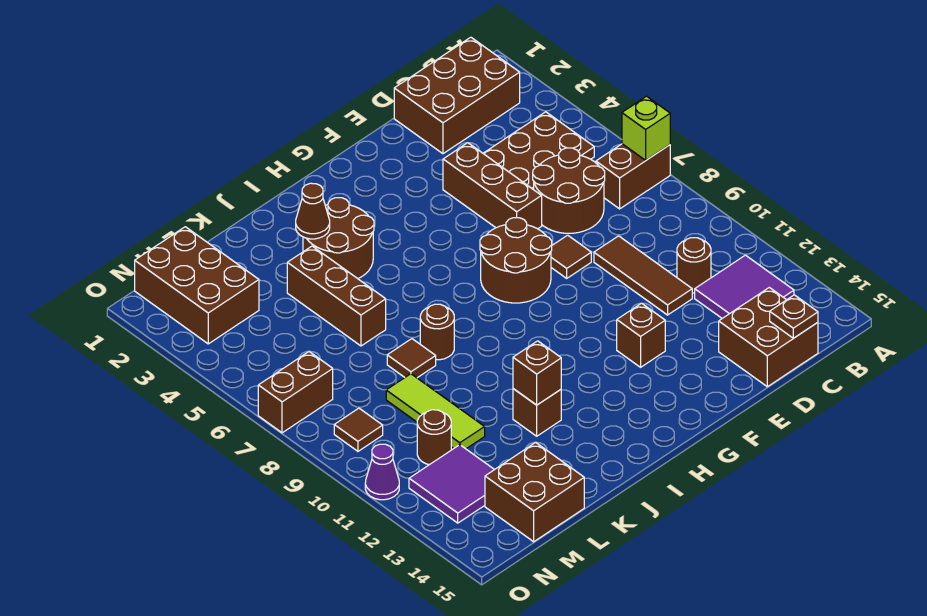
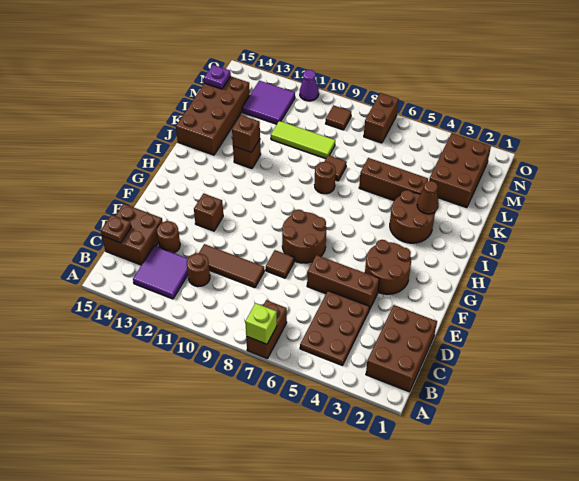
brown round brick C6:D7 level 1 -> brown round brick F3:G4 level 1
brown brick L14:M15 level 1 -> brown brick J14:M15 level 1
brown brick M1:N3 level 1 -> brown brick L2:N3 level 1
brown round brick M11 level 1 -> brown round brick D13 level 1
none -> purple plate M15 level 2

